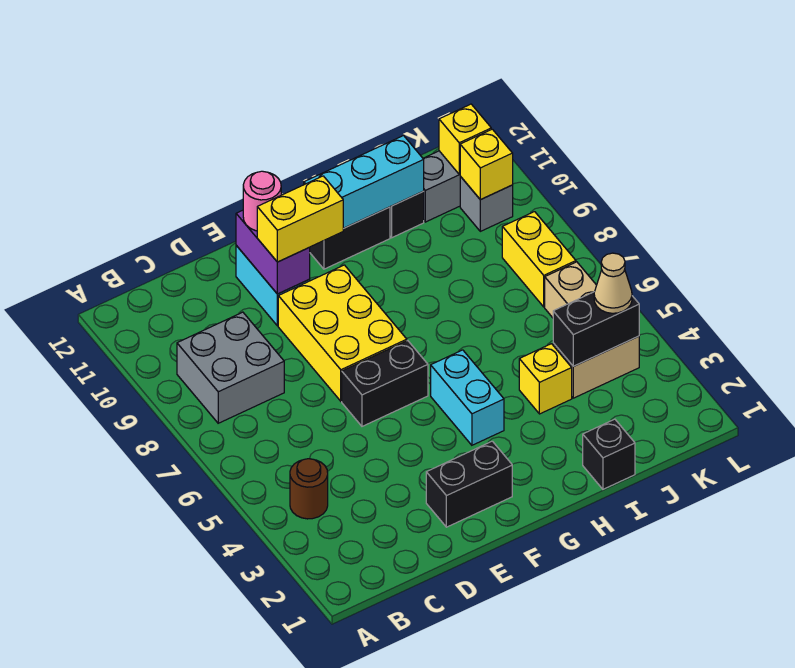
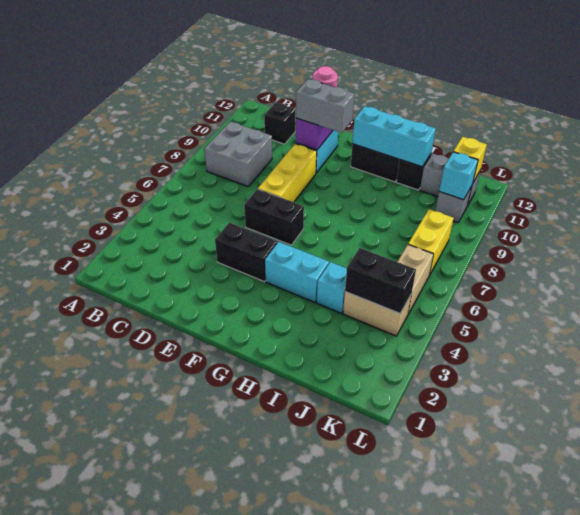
brown round brick B4 level 1 -> none
black brick E2:F2 level 1 -> black brick E4:F4 level 1
yellow brick E7:F9 level 1 -> yellow brick E7:E9 level 1
yellow brick E10:F10 level 3 -> grey brick E10:F10 level 3
cyan brick G4:G5 level 1 -> cyan brick G4:H4 level 1
black brick I1 level 1 -> black brick C11 level 1
yellow brick I4 level 1 -> cyan brick I4 level 1
tan cone K4 level 3 -> none
yellow brick K10 level 2 -> cyan brick K10 level 2

